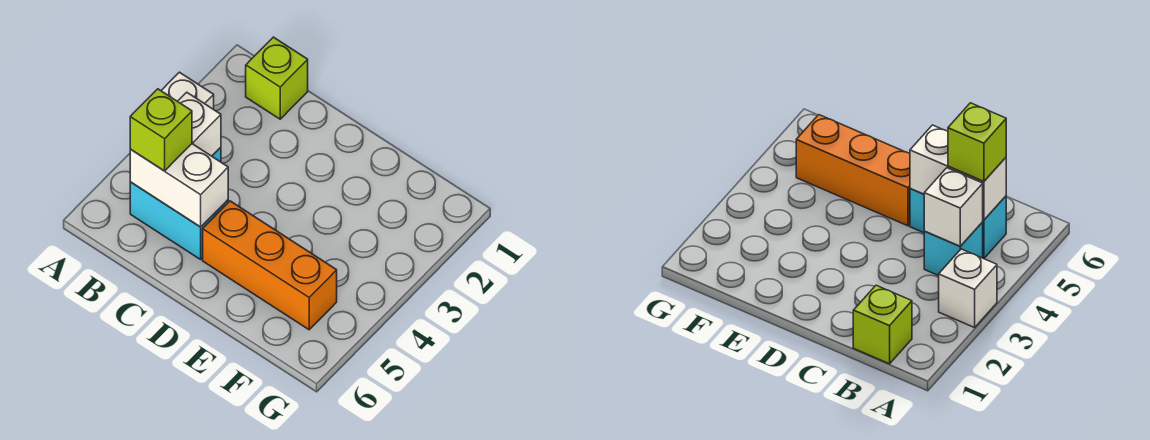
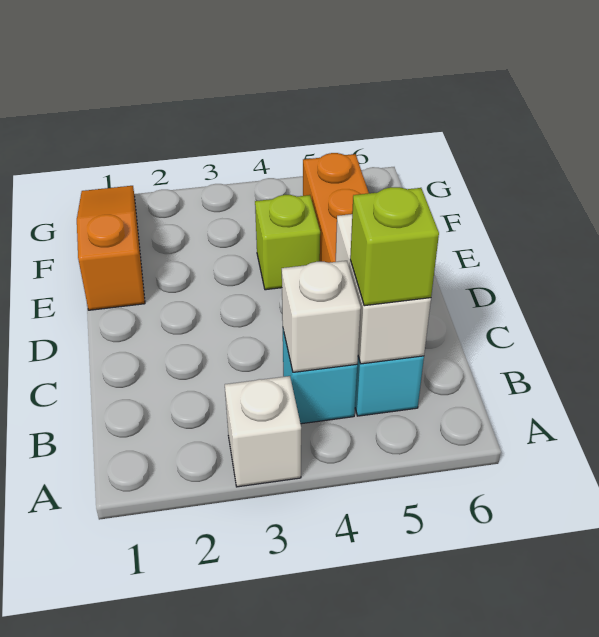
lime brick B1 level 1 -> lime brick E4 level 1
none -> orange slope E1:G1 level 1 top E

